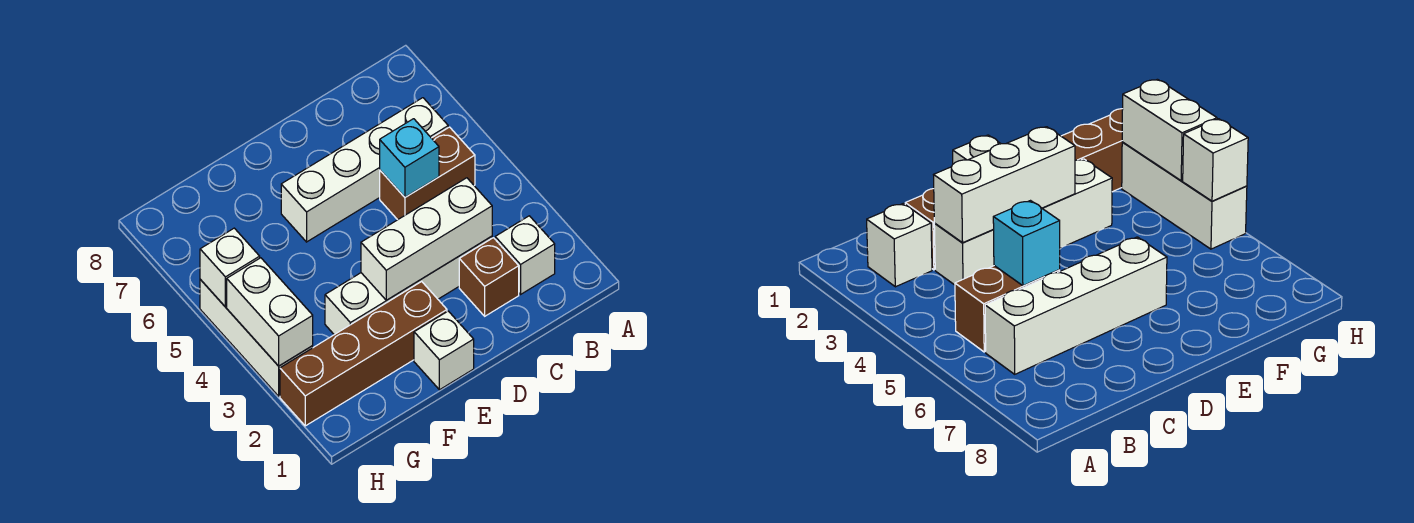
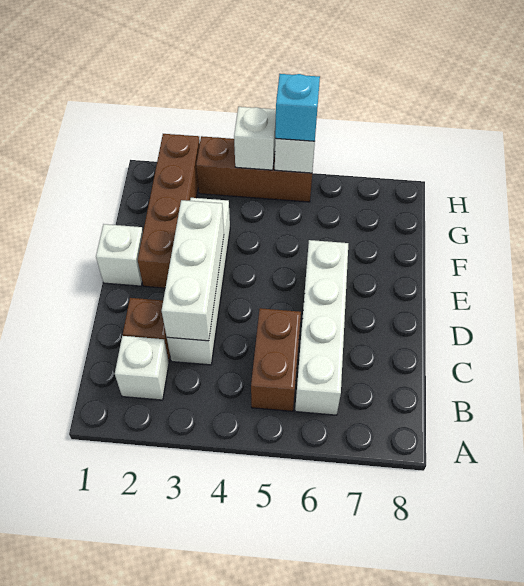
cyan brick C5 level 2 -> cyan brick H5 level 3
white brick H3:H5 level 1 -> brown brick H3:H5 level 1
white brick H3:H4 level 2 -> white brick H4 level 2

